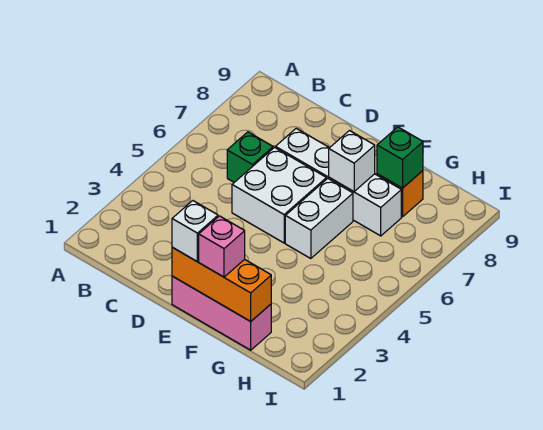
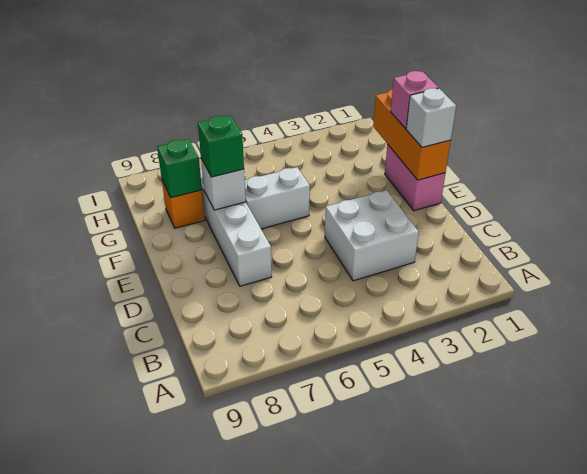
green brick C6 level 1 -> green brick F7 level 3
white brick D5:E6 level 1 -> white brick C3:D4 level 1
pink brick E1:G1 level 1 -> pink brick E1:F1 level 1

